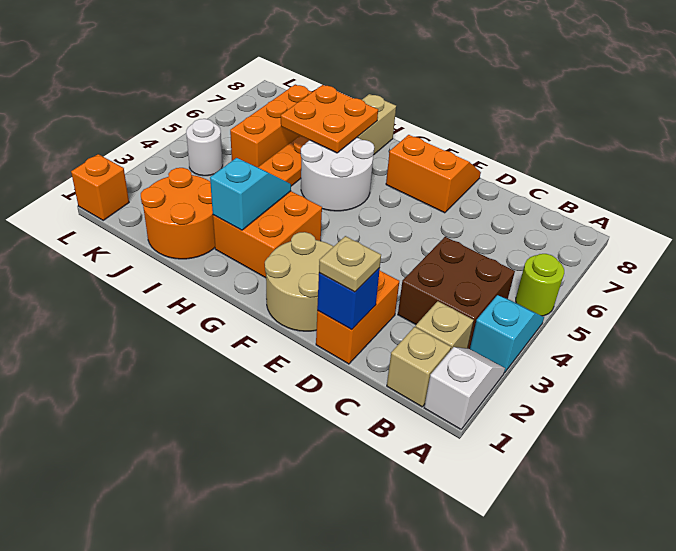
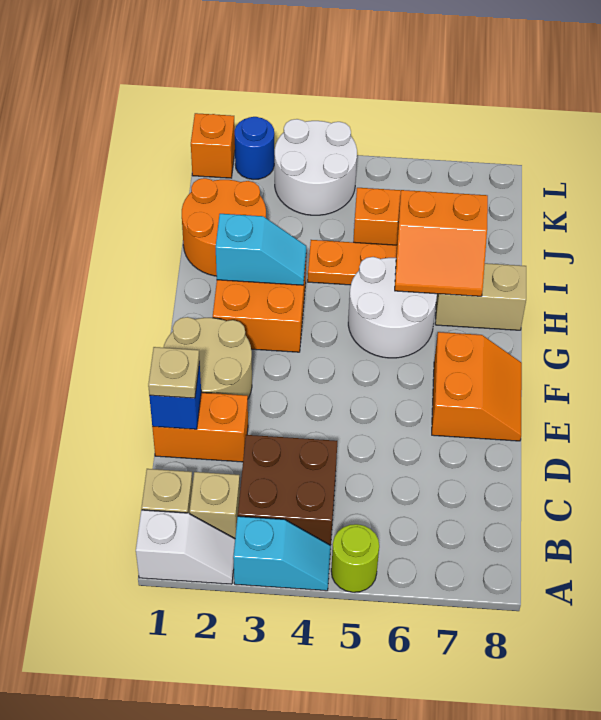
orange plate H6:I7 level 2 -> orange slope H6:I7 level 2 top I
white round brick K4 level 1 -> white round brick K3:L4 level 1
none -> blue round brick L2 level 1

